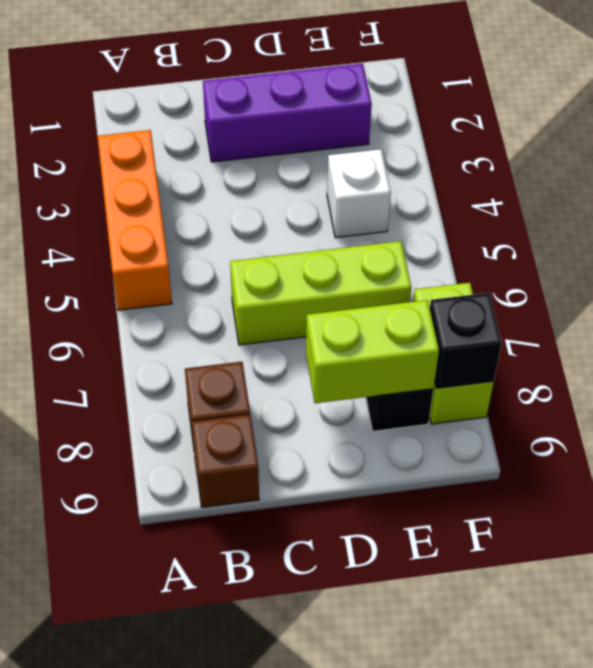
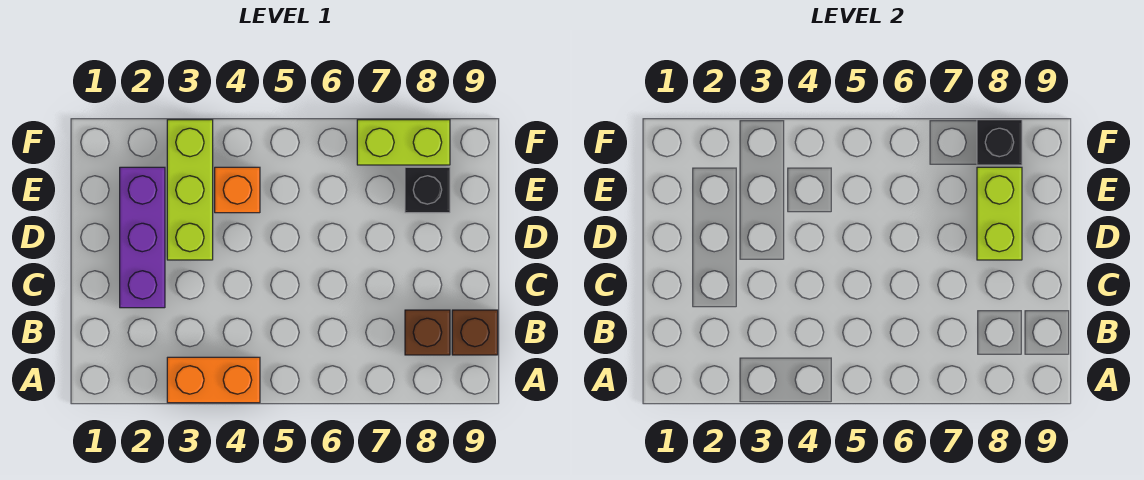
orange brick A3:A5 level 1 -> orange brick A3:A4 level 1
lime brick C6:E6 level 1 -> lime brick D3:F3 level 1
white brick E4 level 1 -> orange brick E4 level 1

